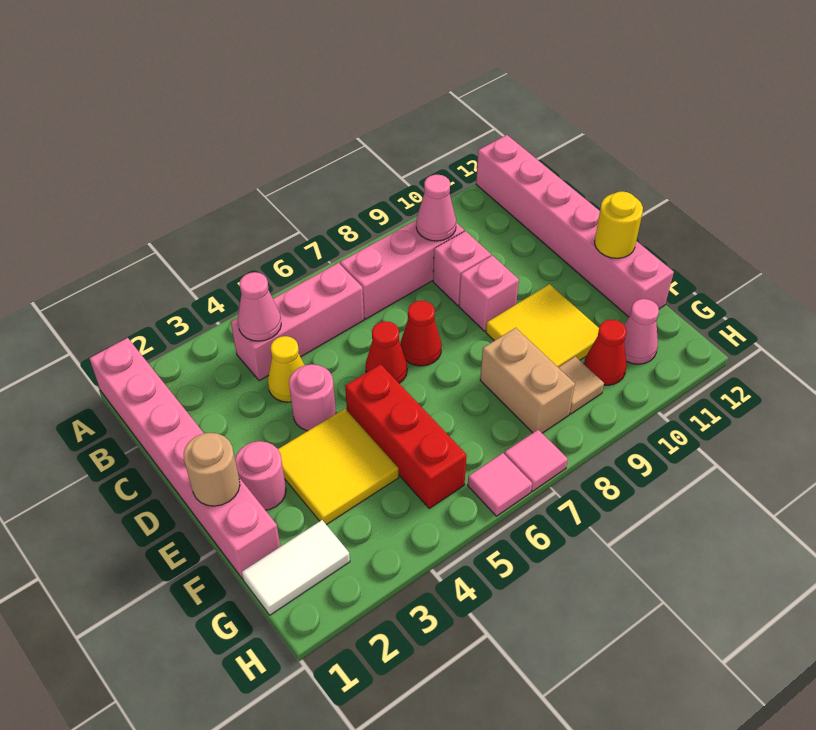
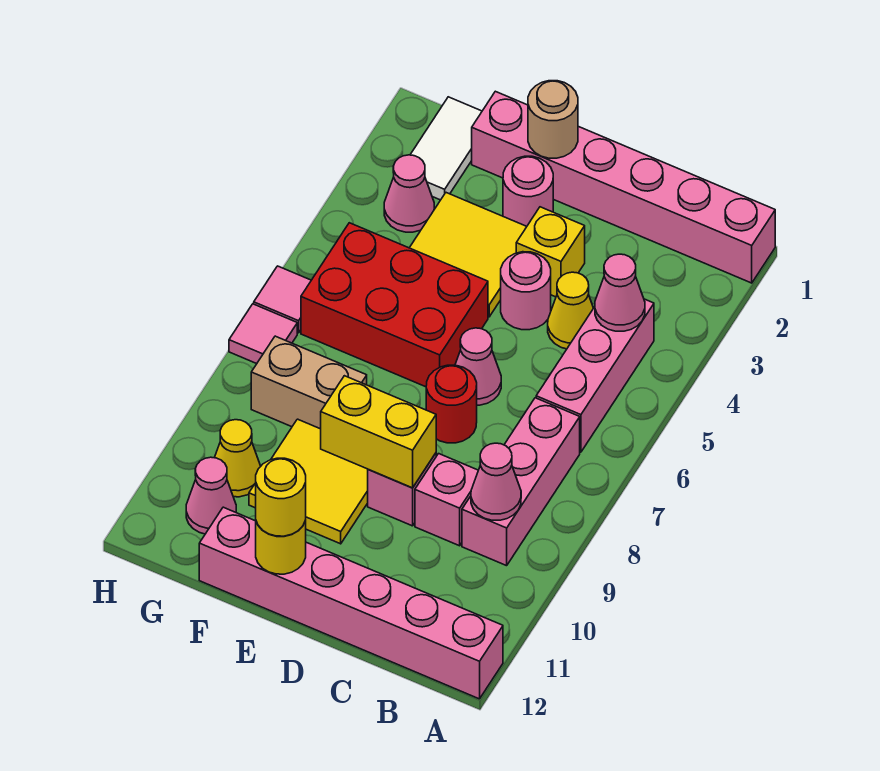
none -> yellow brick D3 level 1
red cone D6 level 1 -> pink cone D6 level 1
red cone D7 level 1 -> red round brick D7 level 1
none -> yellow brick D9:E9 level 2
red brick E5:G5 level 1 -> red brick E5:G6 level 1
none -> yellow round brick E12 level 3
none -> pink cone G3 level 1
tan tile G9 level 1 -> none
red cone G10 level 1 -> yellow cone G10 level 1

